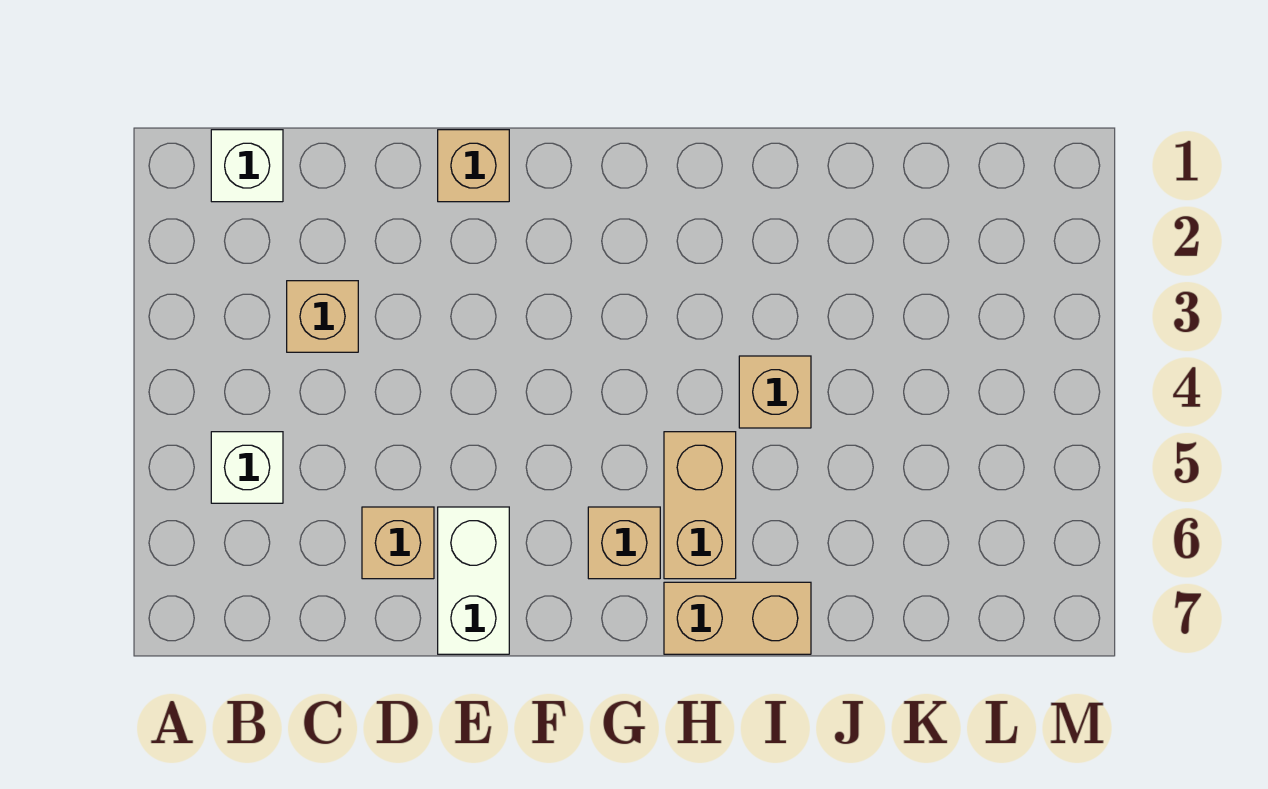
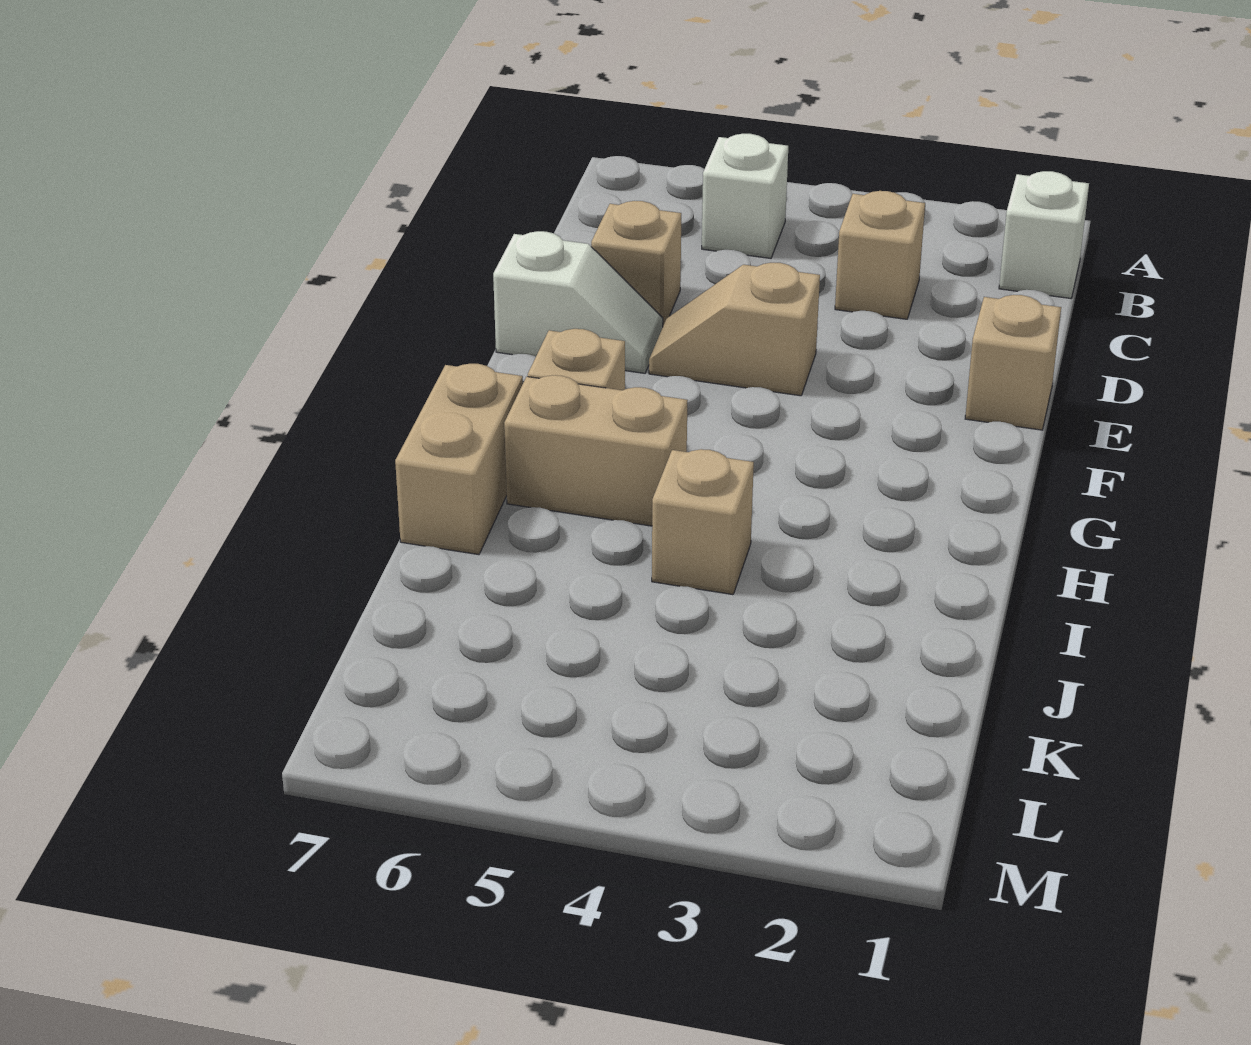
none -> tan slope E4:E5 level 1 top 4
white brick E6:E7 level 1 -> white slope E6:E7 level 1 top 7

